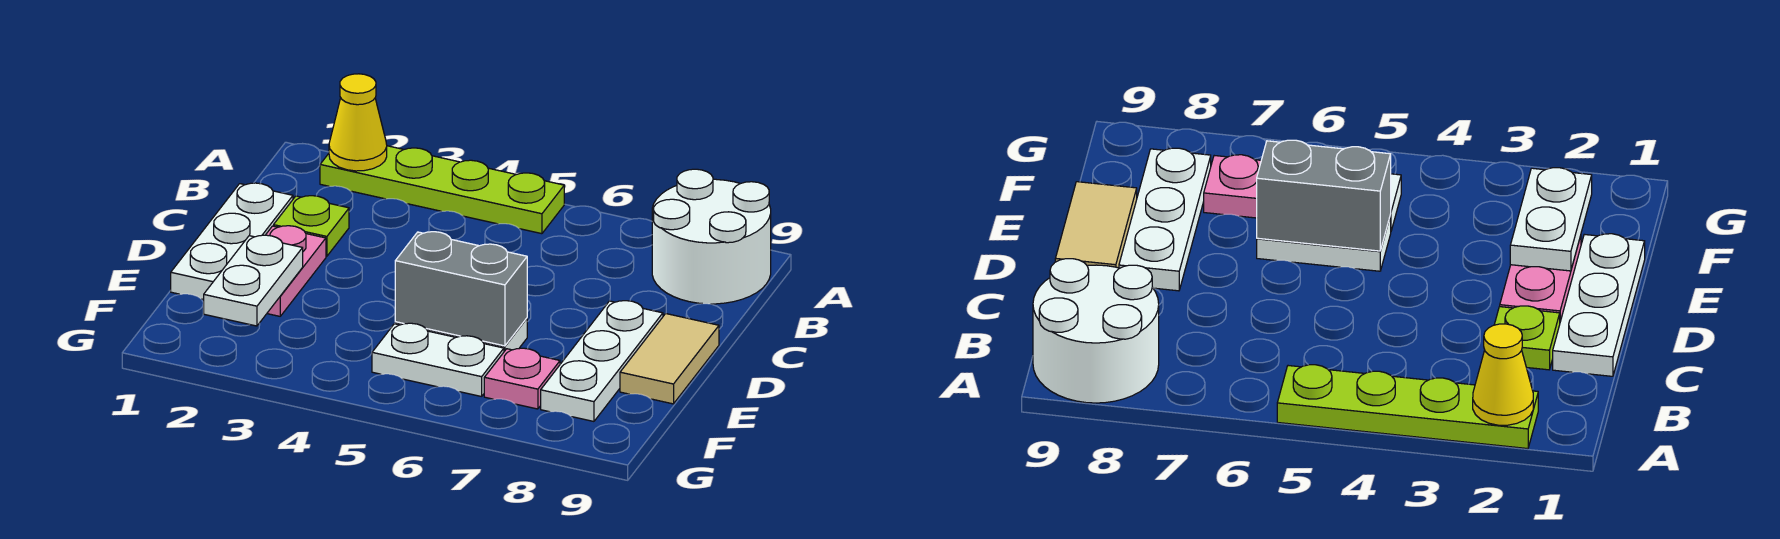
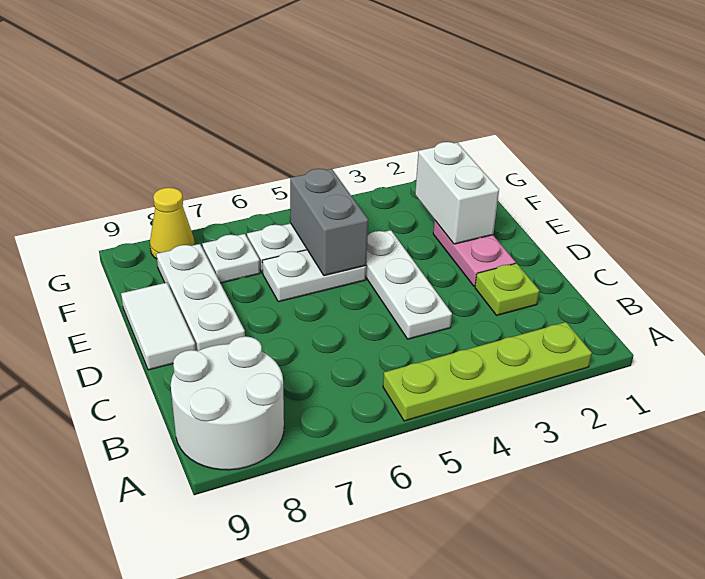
yellow cone A2 level 2 -> yellow cone G8 level 1
white plate C1:E1 level 1 -> white plate C4:E4 level 1
tan tile D9:E9 level 1 -> white tile D9:E9 level 1
white plate E2:F2 level 2 -> white brick E2:F2 level 2
grey brick E5:E6 level 2 -> grey brick E5:F5 level 2
pink plate F7 level 1 -> white plate F7 level 1

